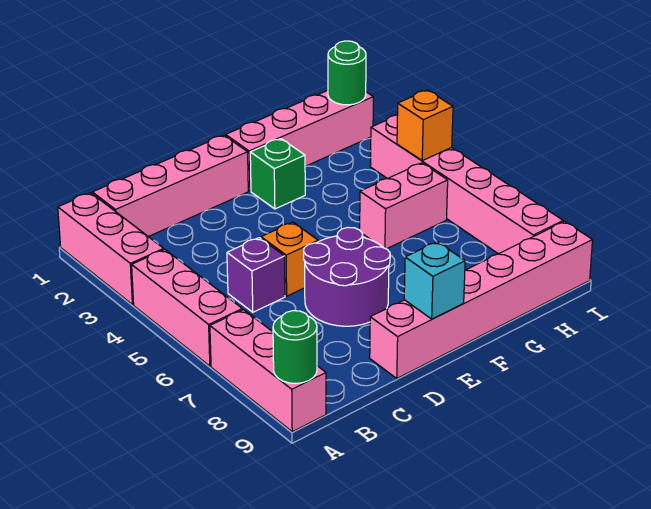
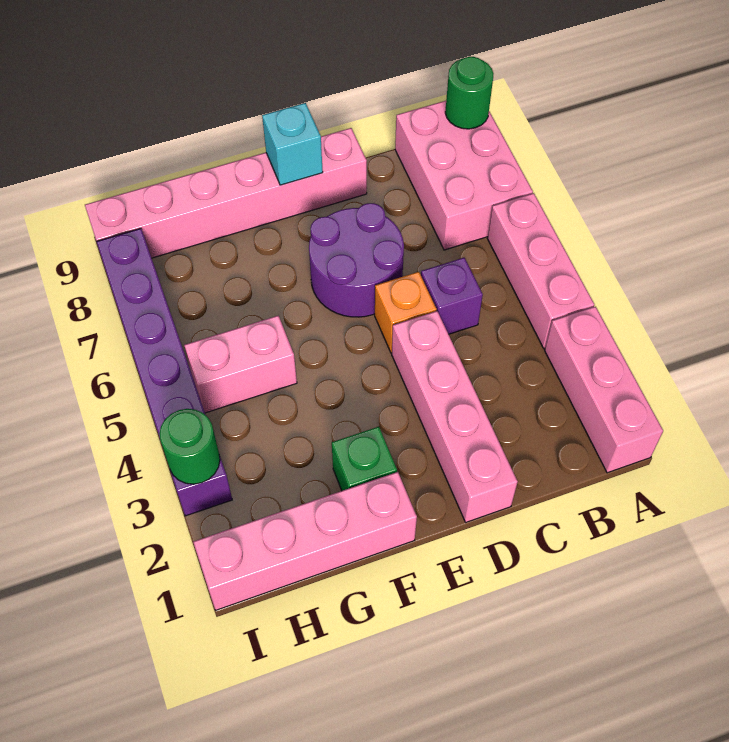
pink brick A7:A9 level 1 -> pink brick A7:B9 level 1
pink brick B1:E1 level 1 -> pink brick D1:D4 level 1
green round brick I1 level 2 -> green round brick I3 level 2
pink brick I3:I8 level 1 -> purple brick I3:I8 level 1
orange brick I4 level 2 -> none

